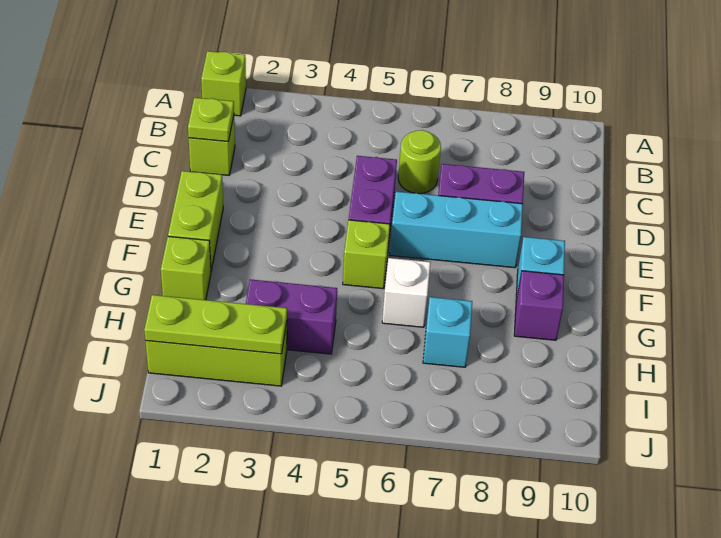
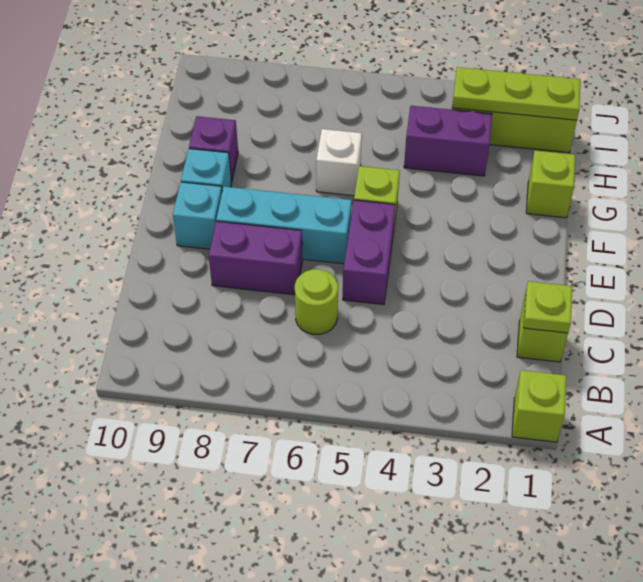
lime brick E1:F1 level 1 -> none
cyan brick H7 level 1 -> cyan brick E9 level 1

